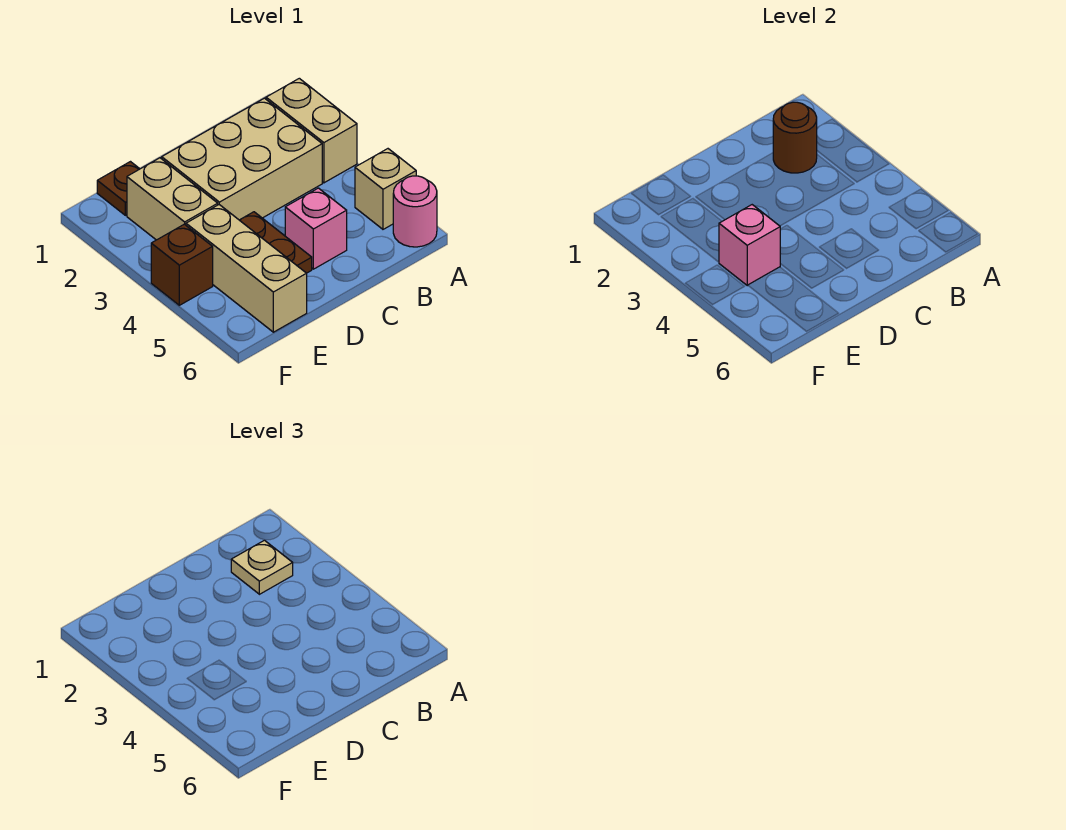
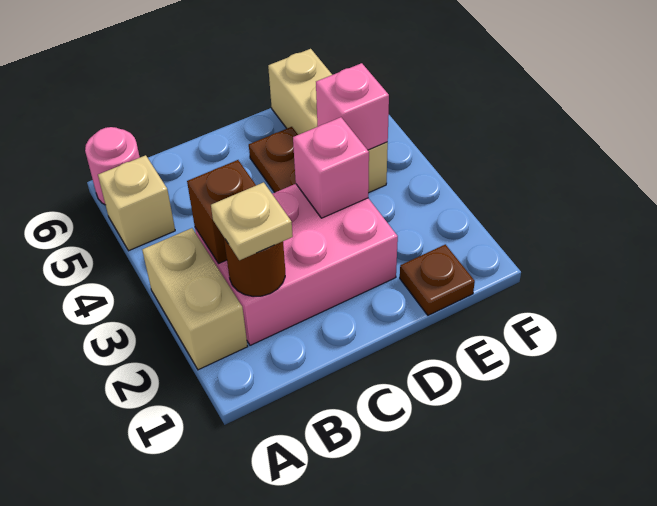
tan brick B2:D3 level 1 -> pink brick B2:D3 level 1
pink brick C5 level 1 -> pink brick D3 level 2
tan brick E2:E3 level 1 -> none
brown brick F4 level 1 -> brown brick B3 level 2

